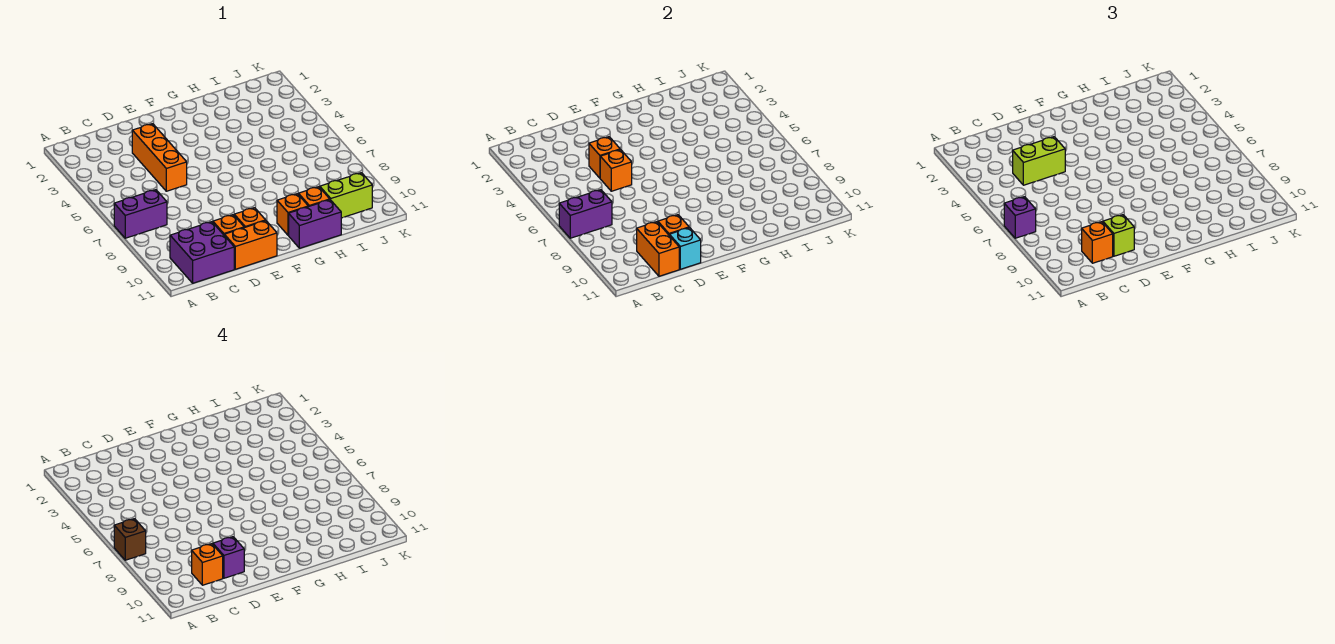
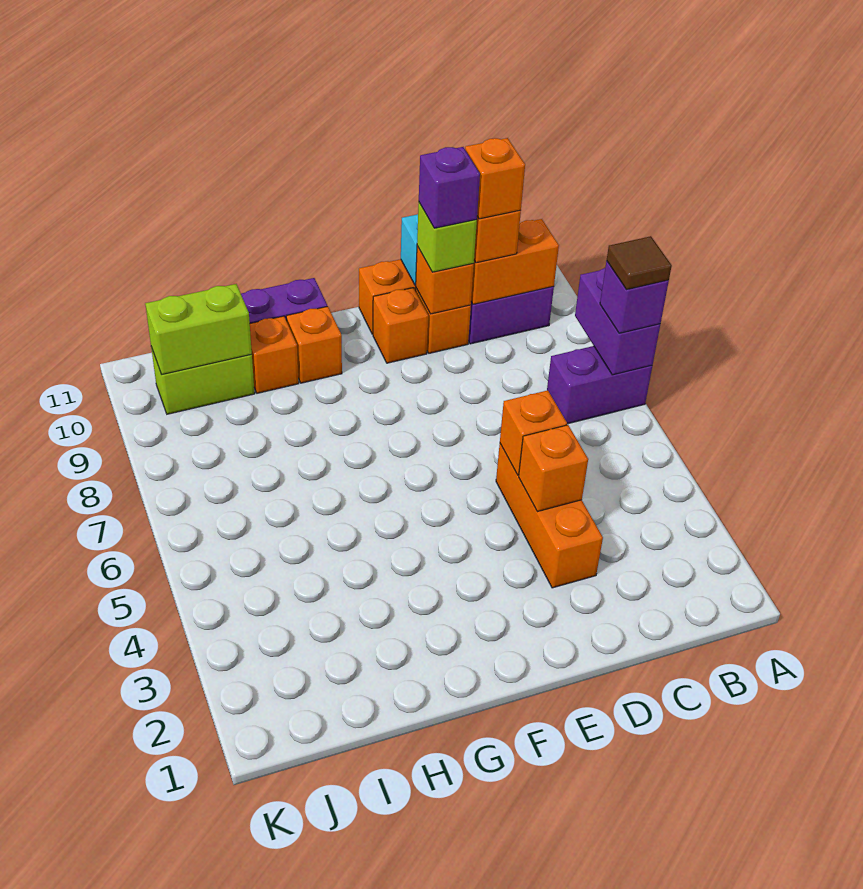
purple brick A7:B7 level 2 -> purple brick A7:A8 level 2
brown brick A7 level 4 -> brown tile A7 level 4
lime brick C4:D4 level 3 -> lime brick I10:J10 level 2
orange brick C10:C11 level 2 -> orange brick B10:C10 level 2

